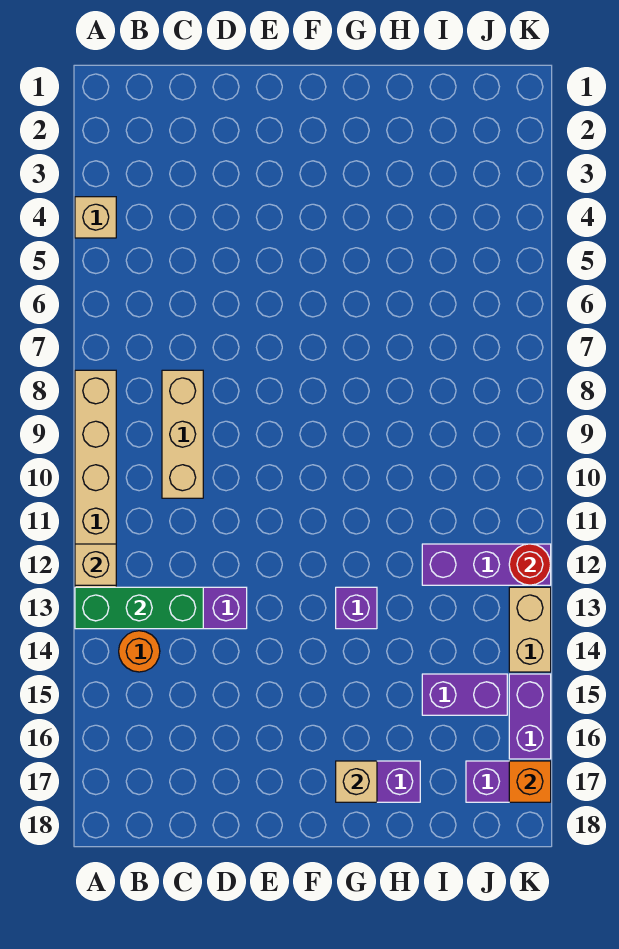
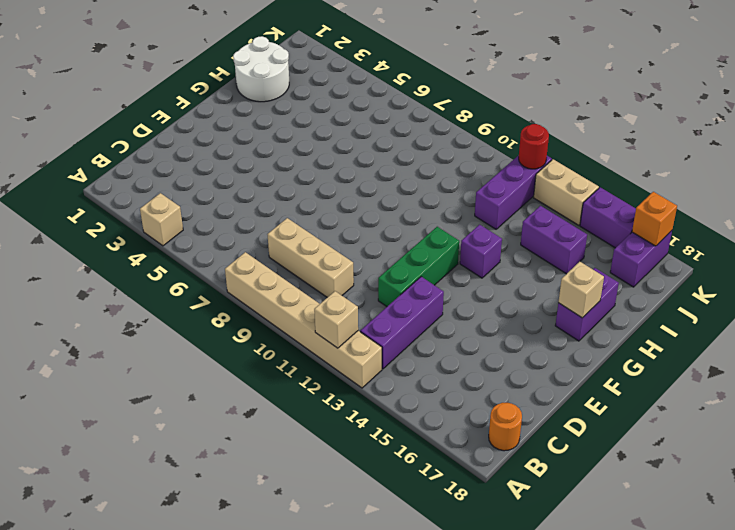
green brick A13:C13 level 2 -> green brick D12:F12 level 1
orange round brick B14 level 1 -> orange round brick B18 level 1
none -> white round brick H1:I2 level 1
purple brick I15:J15 level 1 -> purple brick I14:I15 level 1

